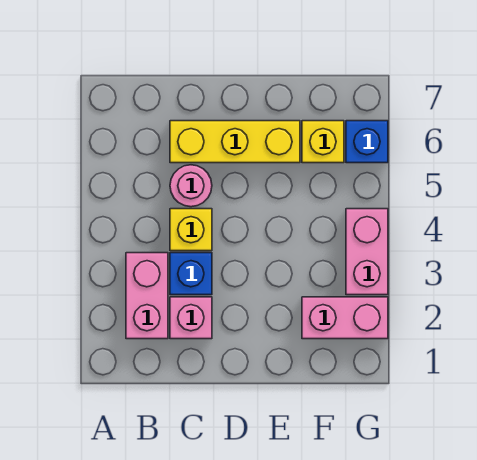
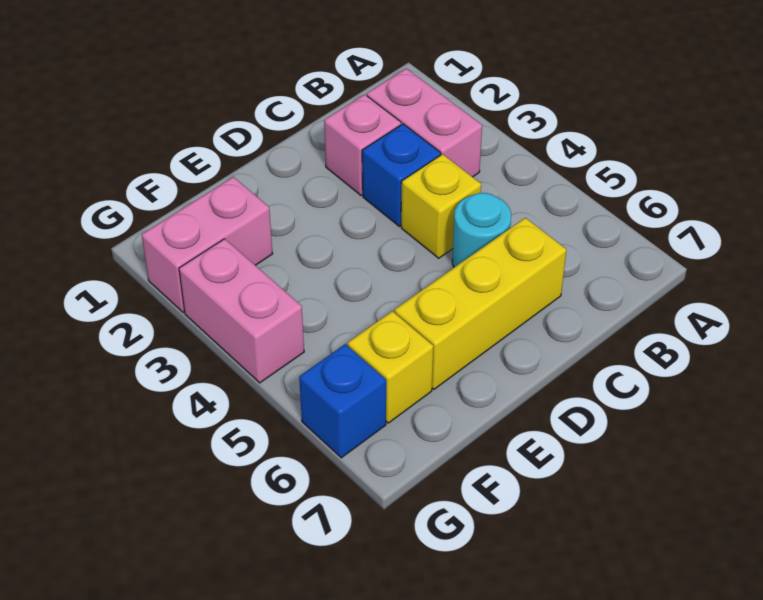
pink round brick C5 level 1 -> cyan round brick C5 level 1

